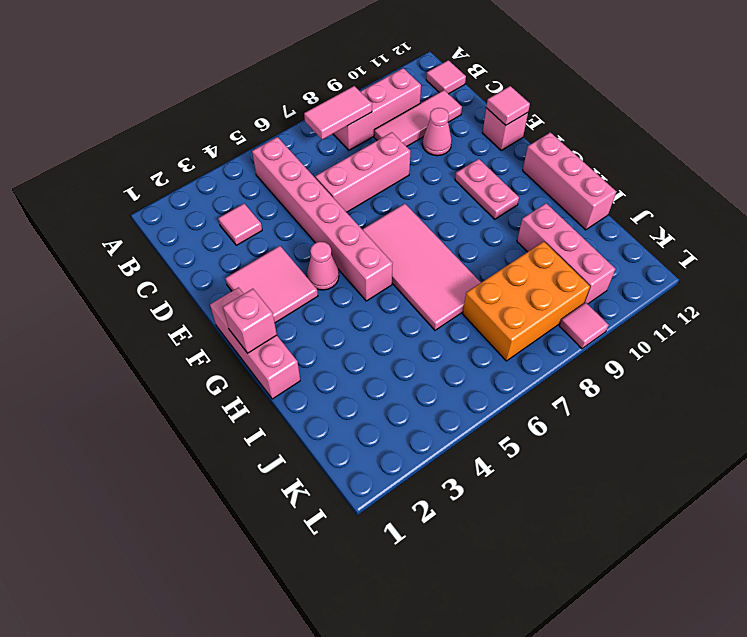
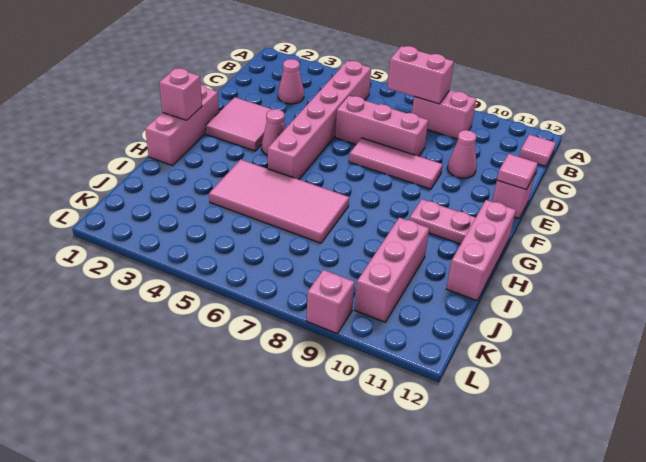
pink tile B7:B8 level 2 -> pink brick B7:B8 level 2
pink brick B8:B10 level 1 -> pink brick B8:B9 level 1
pink tile C3 level 1 -> pink cone C3 level 1
pink tile C9:C11 level 1 -> pink tile E7:E9 level 1
pink tile F6:I7 level 1 -> pink tile H4:I7 level 1
pink plate F10:G10 level 1 -> pink plate G10:G11 level 1
orange brick J7:K9 level 1 -> none
pink tile L9 level 1 -> pink brick L9 level 1

